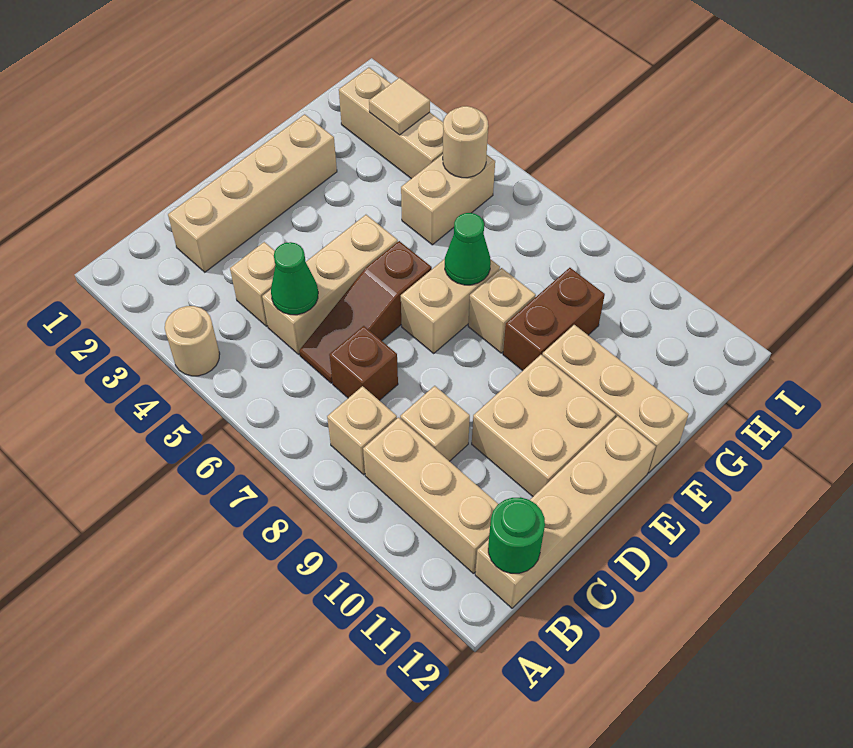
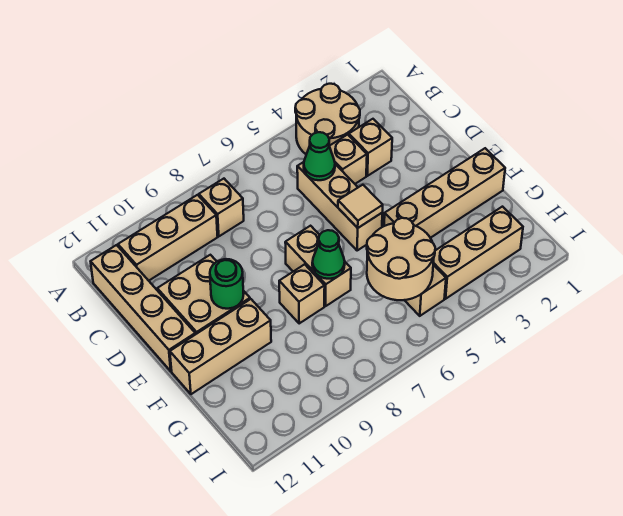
tan round brick A4 level 1 -> tan round brick A3:B4 level 1
green round brick B12 level 2 -> green round brick E10 level 2
tan brick C2:F2 level 1 -> tan brick F1:F4 level 1
brown slope C6:E6 level 1 top E -> none
brown brick C7 level 1 -> none
tan brick C9 level 1 -> tan brick C3 level 1
brown brick F9:G9 level 1 -> none
tan tile H3 level 2 -> tan tile E5 level 2
tan round brick H5 level 2 -> tan round brick G5:H6 level 2

